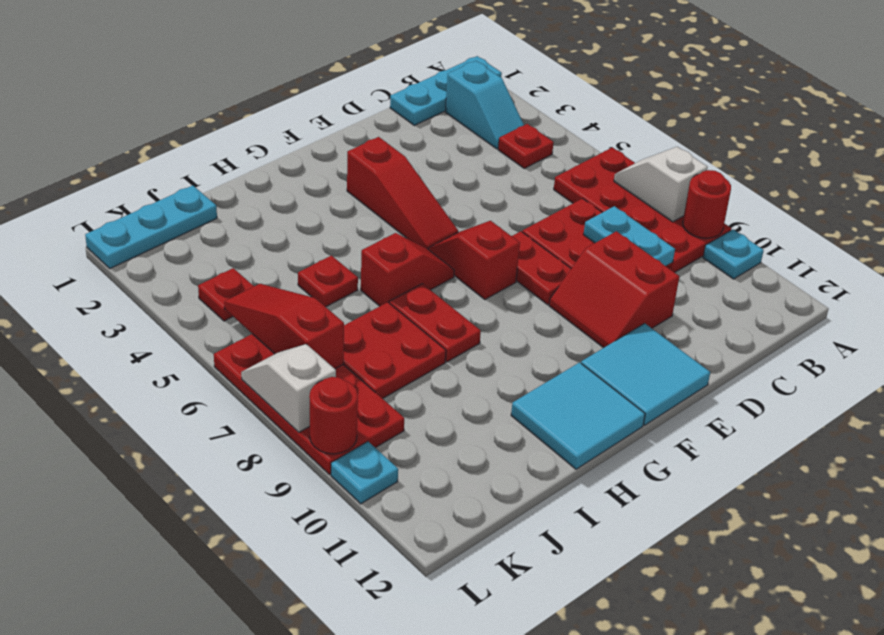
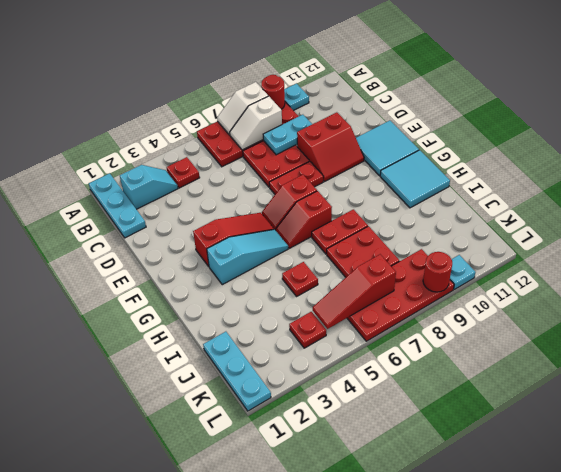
none -> cyan slope G3:G5 level 1 top 3
red slope G6:H6 level 1 top H -> red slope G6:G7 level 1 top 7
white slope L7:L8 level 2 top 8 -> white slope B7:B8 level 2 top 8

